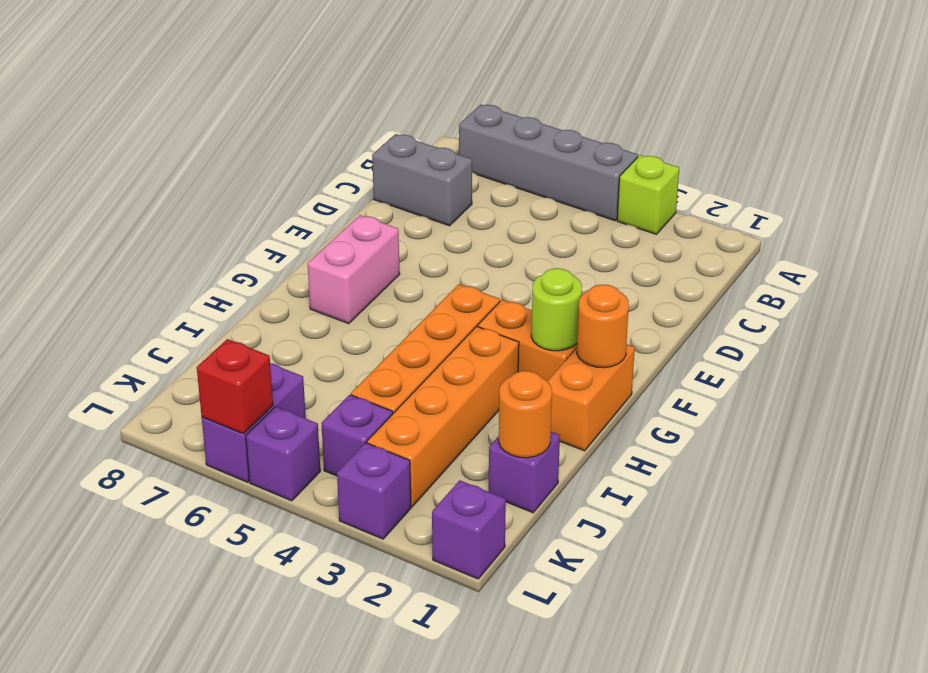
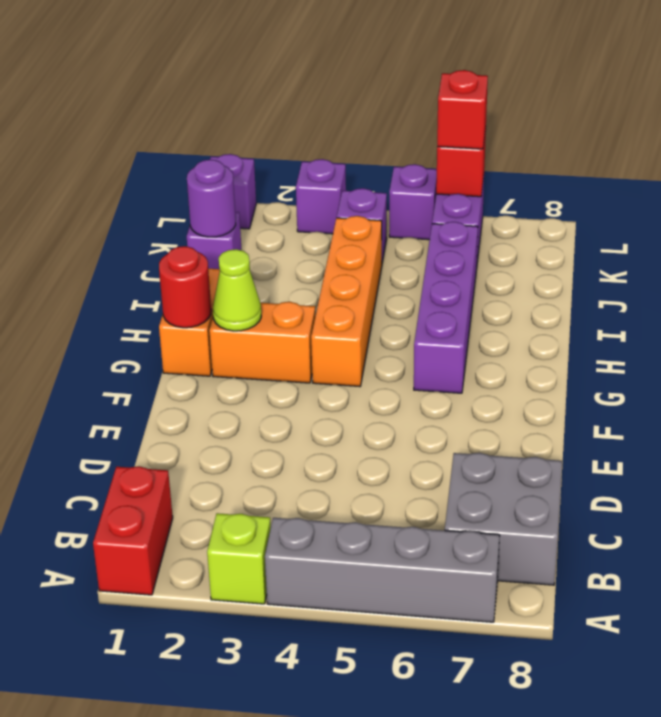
none -> red brick A1:B1 level 1
grey brick C7:C8 level 1 -> grey brick B7:C8 level 1
pink brick F7:G7 level 1 -> none
orange round brick G1 level 2 -> red round brick G1 level 2
lime round brick G2 level 2 -> lime cone G2 level 2
none -> purple brick G6:J6 level 1
orange brick H3:K3 level 1 -> none
orange round brick J1 level 2 -> purple round brick J1 level 2
none -> red brick L6 level 3

